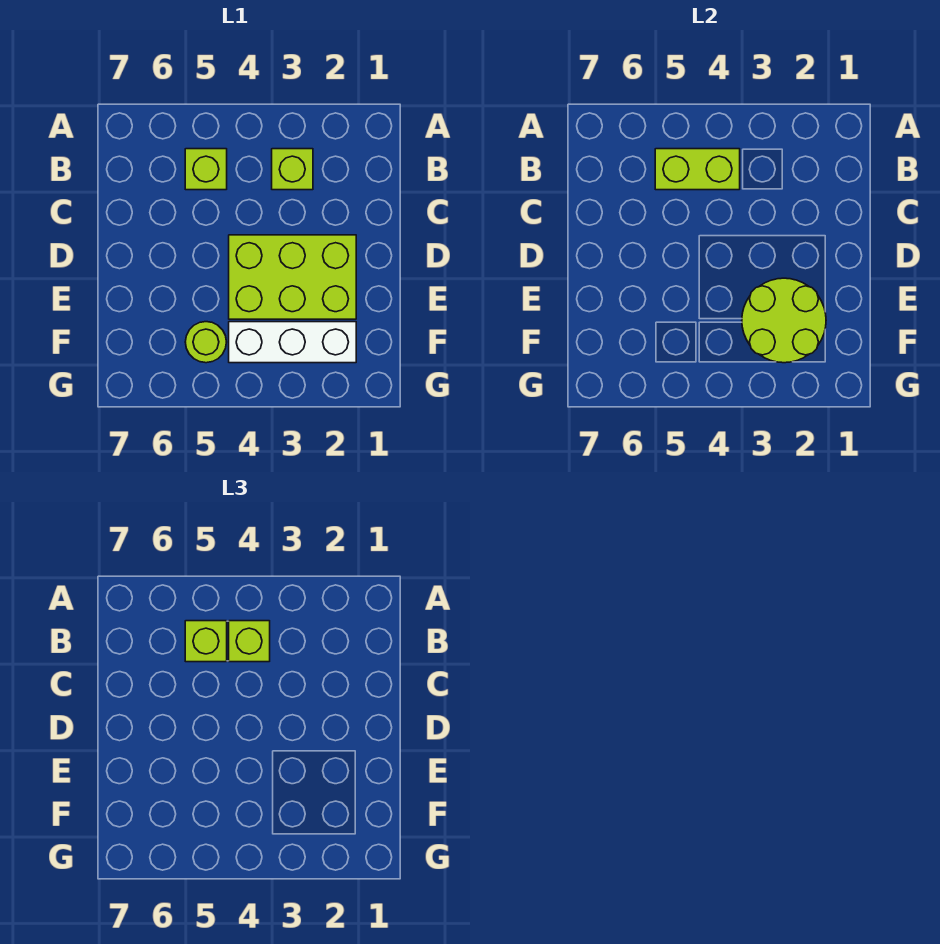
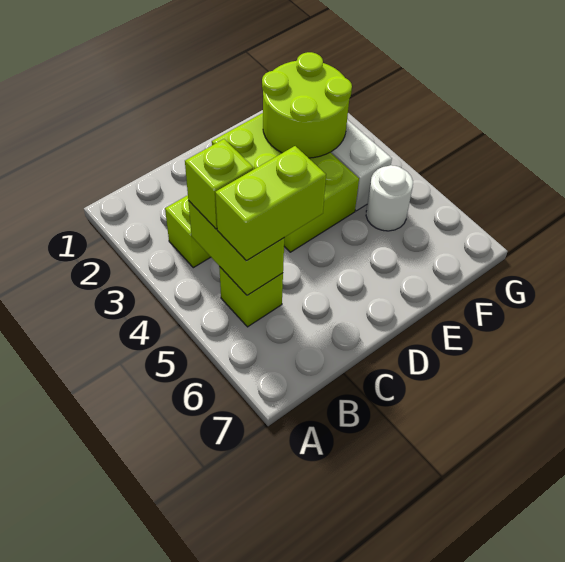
lime brick B5 level 3 -> lime brick B5:C5 level 3
lime round brick F5 level 1 -> white round brick F5 level 1

